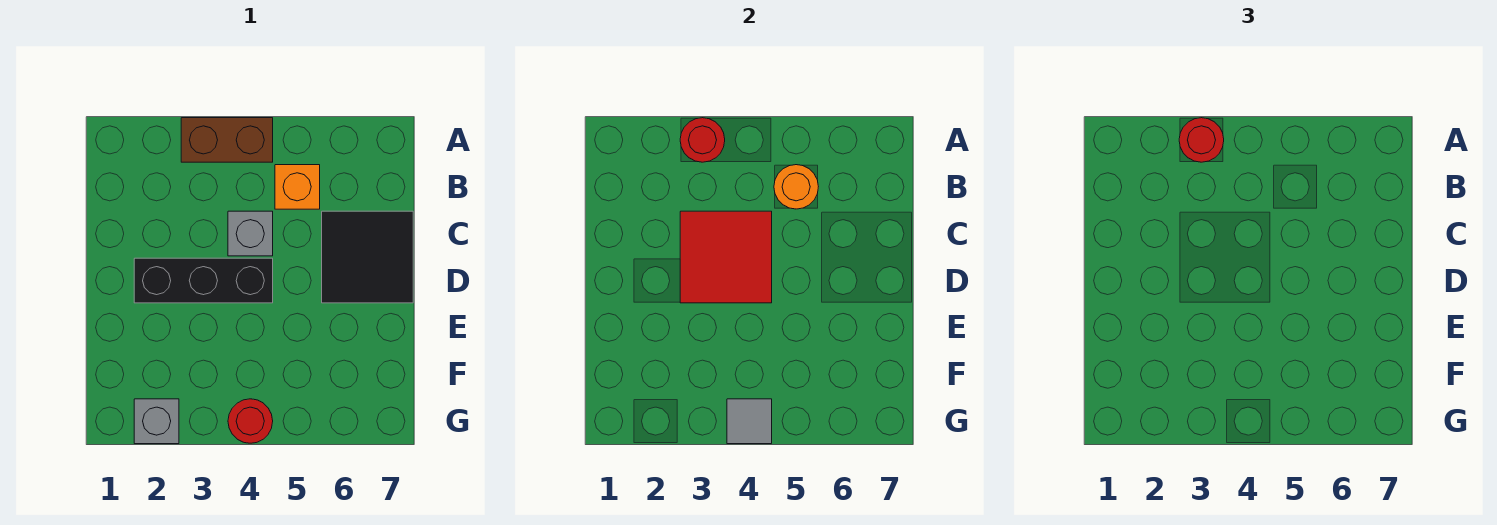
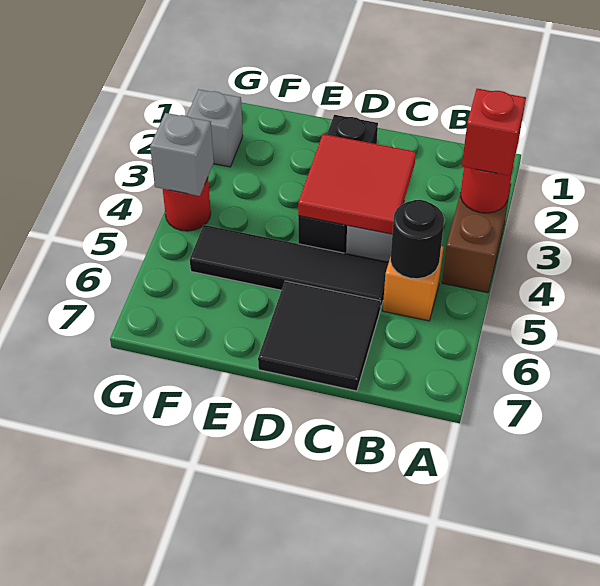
red round brick A3 level 3 -> red brick A3 level 3
orange round brick B5 level 2 -> black round brick B5 level 2
none -> black tile C5:F5 level 1
grey tile G4 level 2 -> grey brick G4 level 2

